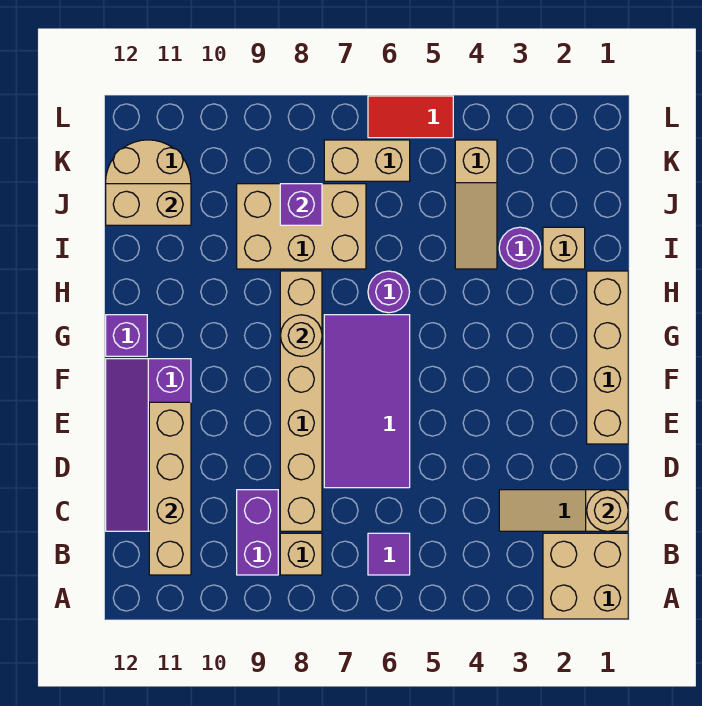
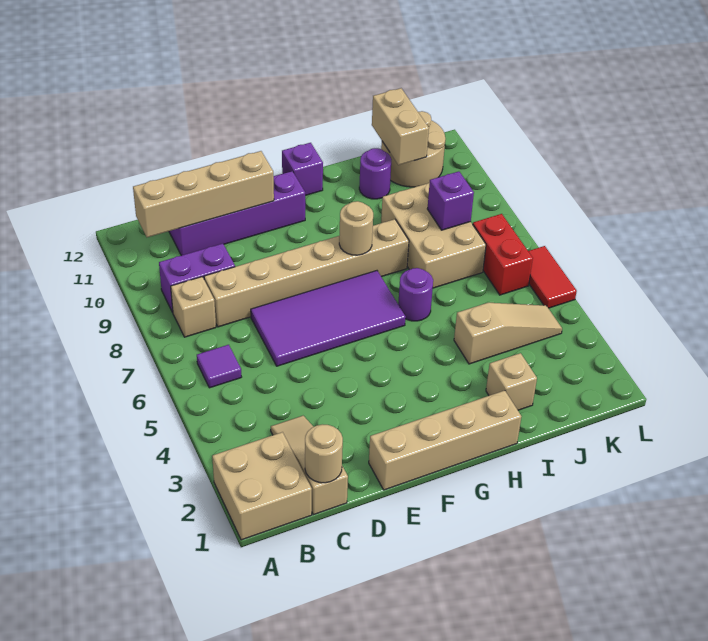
purple round brick I3 level 1 -> purple round brick I11 level 1
tan slope I4:K4 level 1 top K -> tan slope I4:K4 level 1 top I
tan brick K6:K7 level 1 -> red brick K6:K7 level 1

